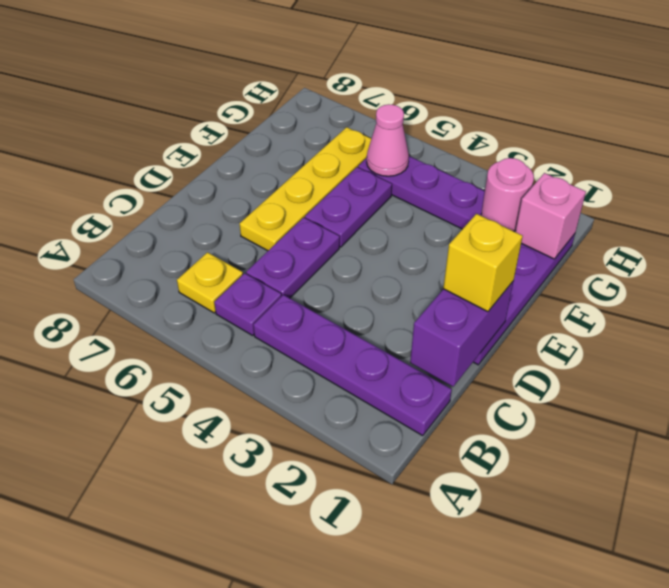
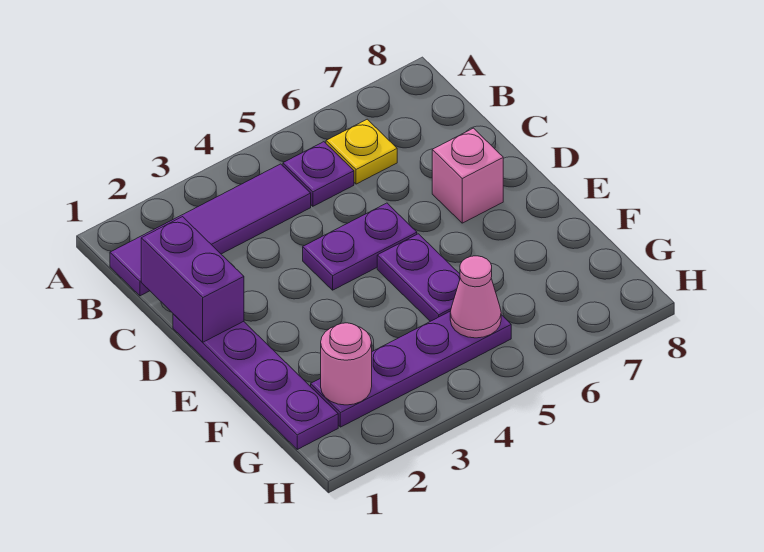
purple plate B1:B4 level 1 -> purple tile B1:B4 level 1
purple plate C5:D5 level 1 -> purple plate D4:D5 level 1
yellow brick D1 level 3 -> none
yellow plate D6:G6 level 1 -> none
pink brick G1 level 2 -> pink brick D7 level 1

